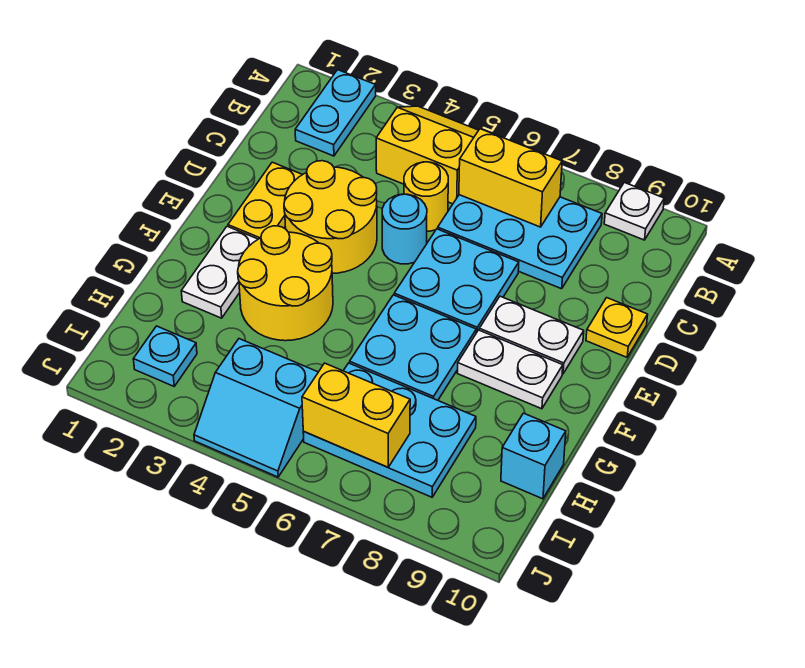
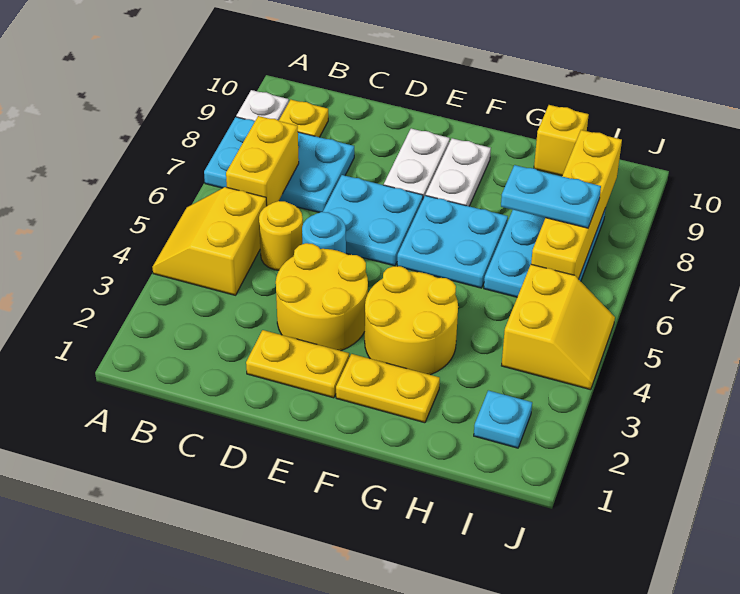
cyan plate A2:B2 level 1 -> cyan plate H7:I7 level 3
cyan plate B6:C8 level 1 -> cyan plate A7:C8 level 1
yellow plate D10 level 1 -> yellow plate B9 level 1
white plate F2:G2 level 1 -> yellow plate F2:G2 level 1
cyan brick H10 level 1 -> yellow brick H10 level 1
cyan slope I4:J5 level 1 top I -> yellow slope I4:J5 level 1 top I
yellow brick I6:I7 level 2 -> yellow brick I6:I9 level 2

